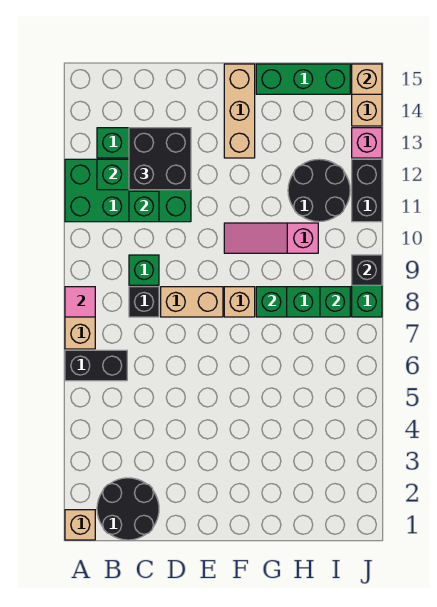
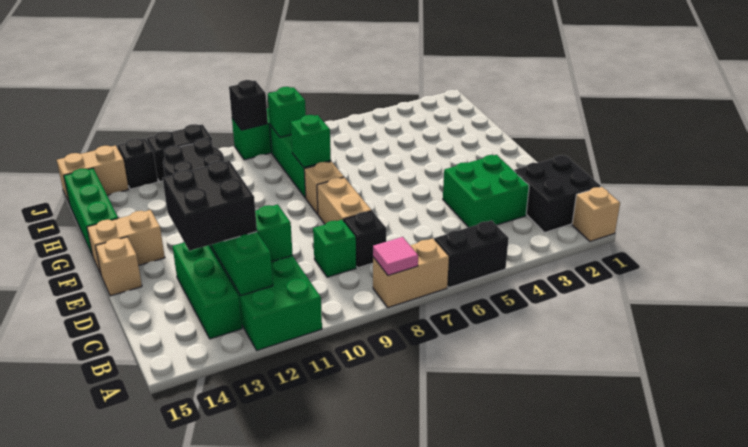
black brick A6:B6 level 1 -> black brick A5:A6 level 1
black round brick B1:C2 level 1 -> black brick B1:C2 level 1
none -> green brick C3:D4 level 1
pink slope F10:H10 level 1 top H -> none
tan brick F13:F15 level 1 -> tan brick F14:F15 level 1
pink brick J13 level 1 -> black brick J13 level 1
tan brick J15 level 2 -> tan brick E15 level 1

